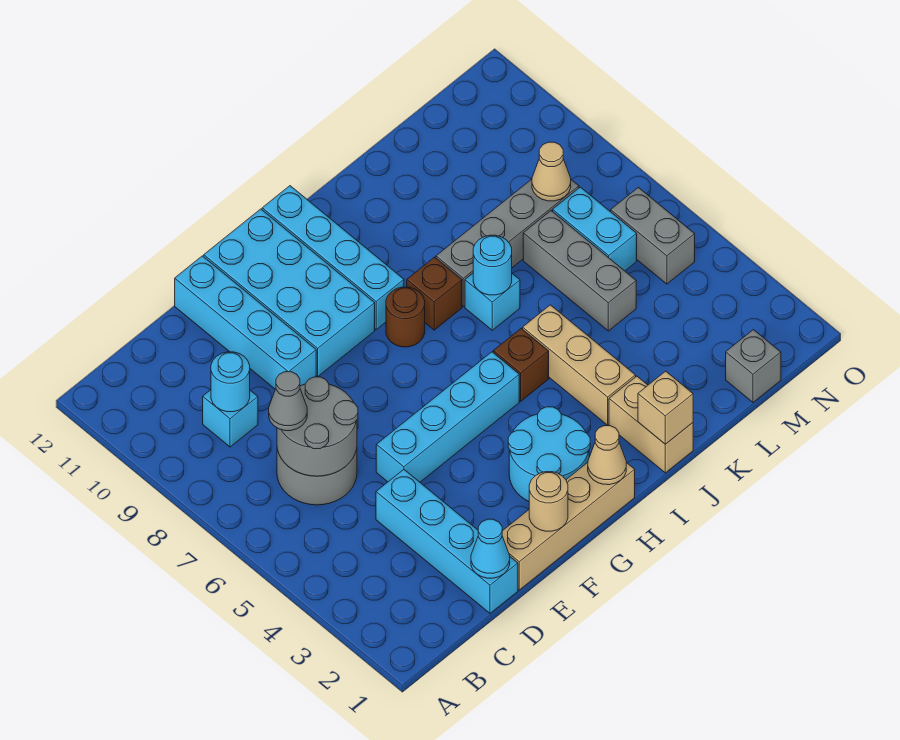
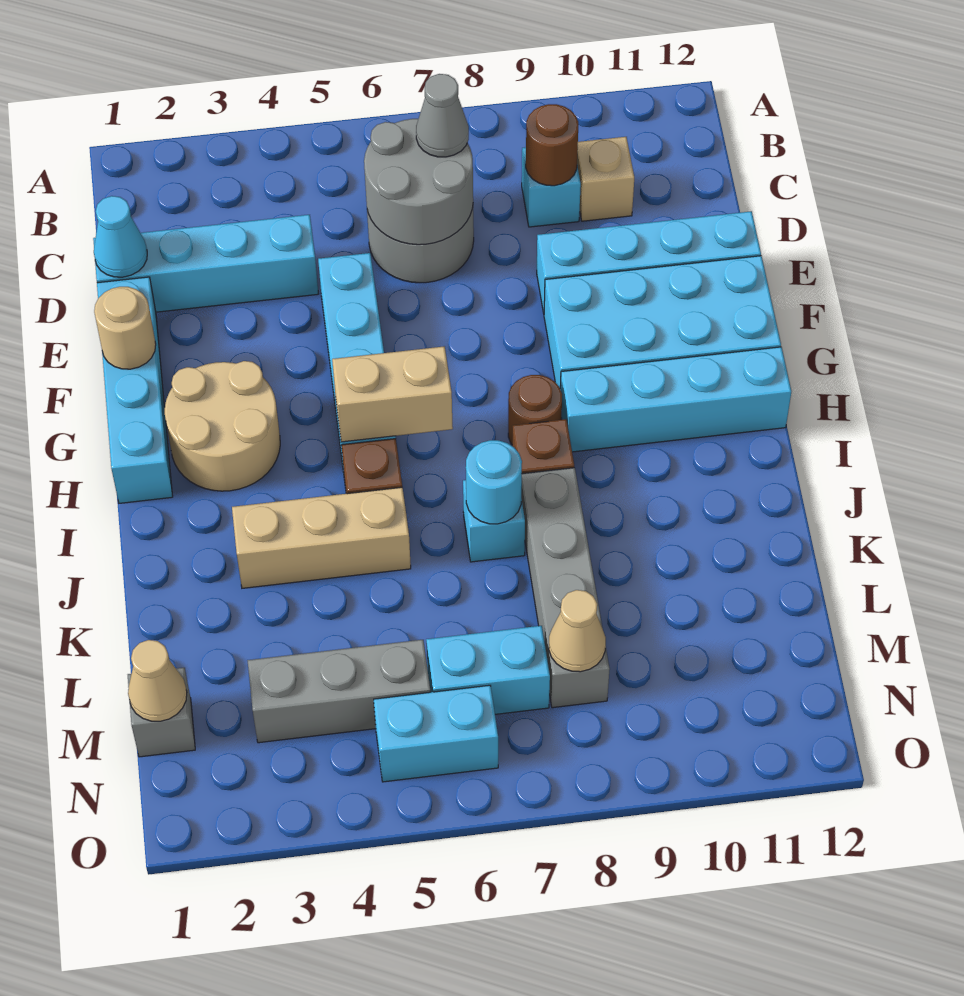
cyan round brick C9 level 2 -> brown round brick C9 level 2
tan brick E1:H1 level 1 -> cyan brick E1:H1 level 1
cyan round brick G2:H3 level 1 -> tan round brick G2:H3 level 1
tan cone H1 level 2 -> tan cone M1 level 2
tan brick J1:J2 level 1 -> tan brick H5:H6 level 2
tan brick J1 level 2 -> tan brick C10 level 1
grey brick L5:L7 level 1 -> grey brick M3:M5 level 1
grey brick N5:N6 level 1 -> cyan brick N5:N6 level 1

